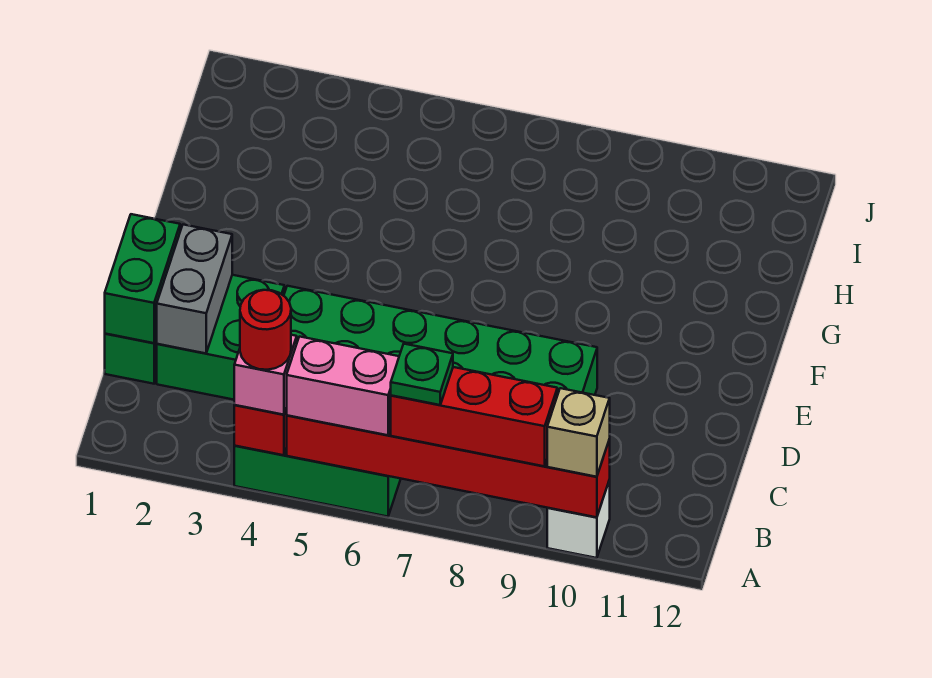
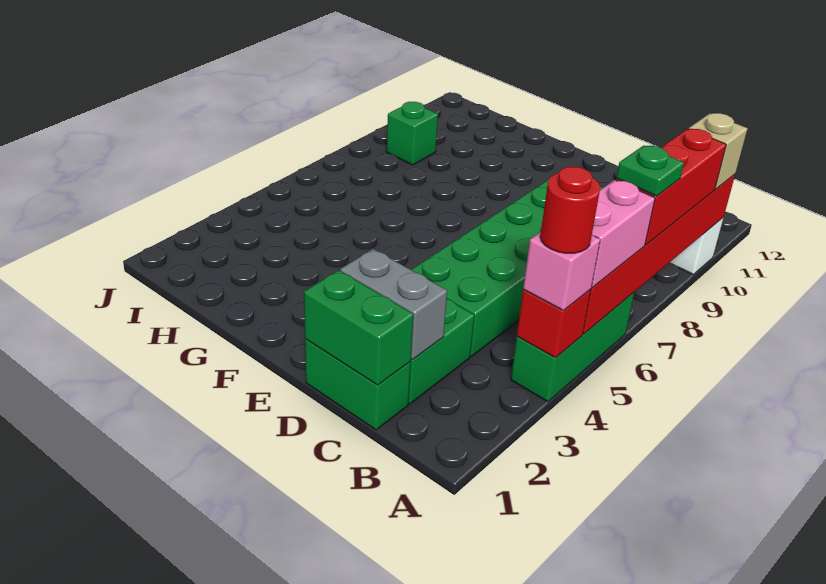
none -> green brick I9 level 1

